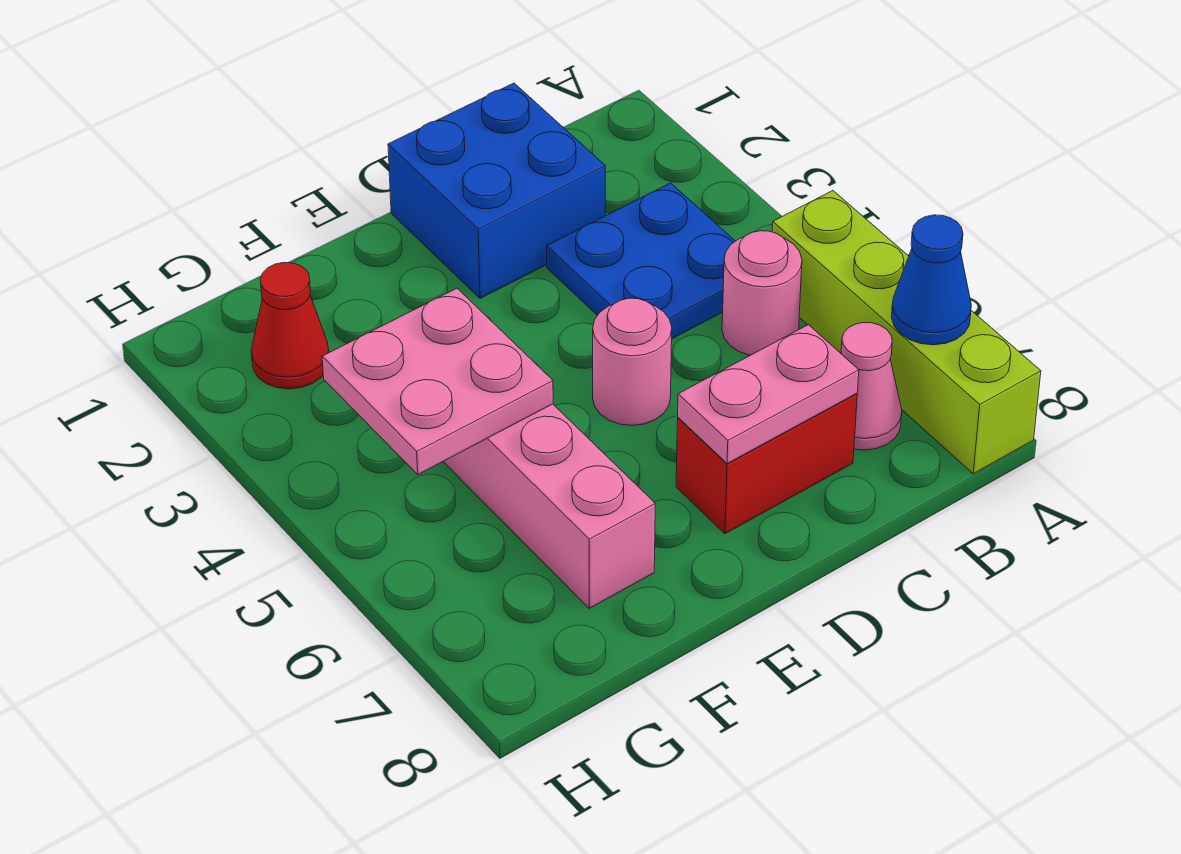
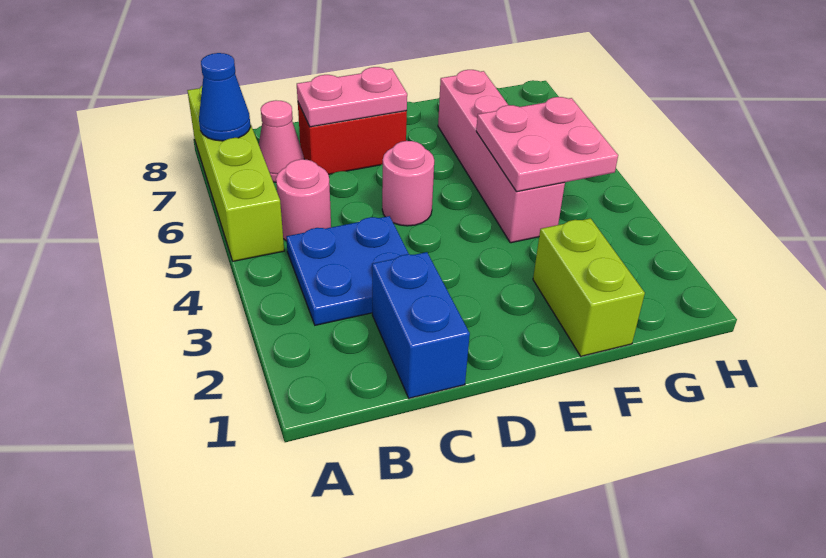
blue brick C1:D2 level 1 -> blue brick C1:C2 level 1
none -> lime brick F1:F2 level 1
red cone G2 level 1 -> none

